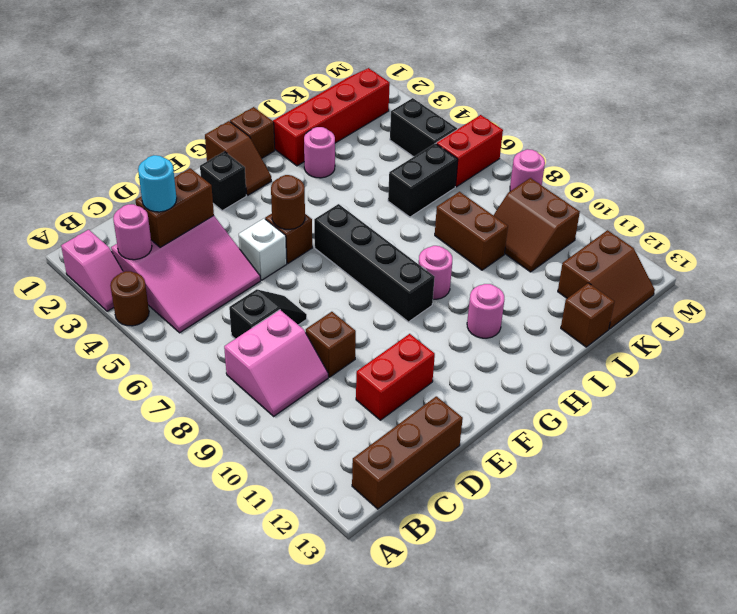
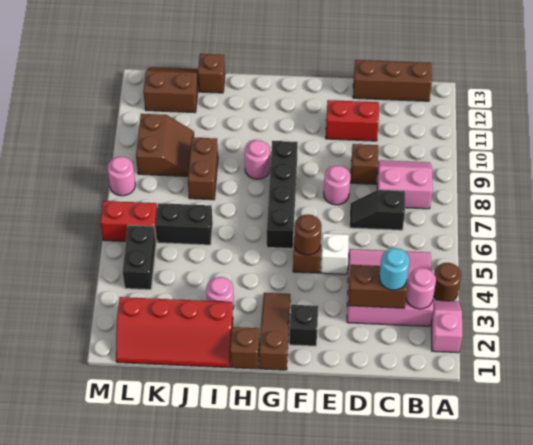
brown slope G1:G2 level 1 top 1 -> brown slope G1:G3 level 1 top 1
pink round brick H11 level 1 -> pink round brick E8 level 1

